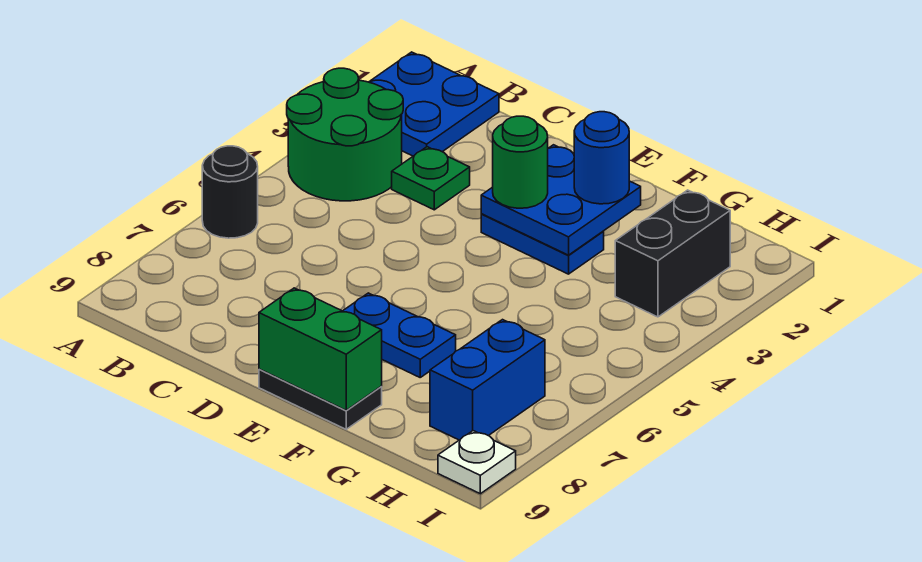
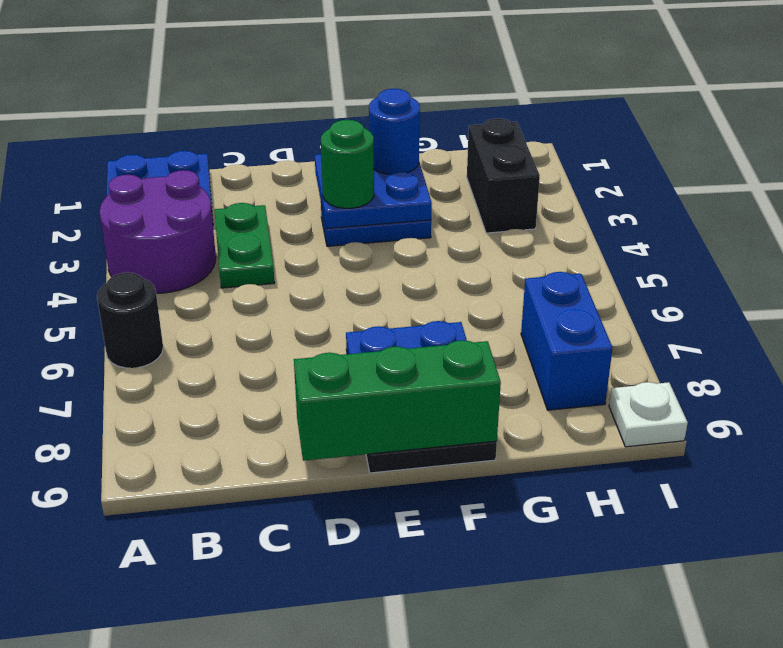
green round brick A3:B4 level 1 -> purple round brick A3:B4 level 1
green plate C3 level 1 -> green plate C3:C4 level 1
green brick E9:F9 level 2 -> green brick D9:F9 level 2

